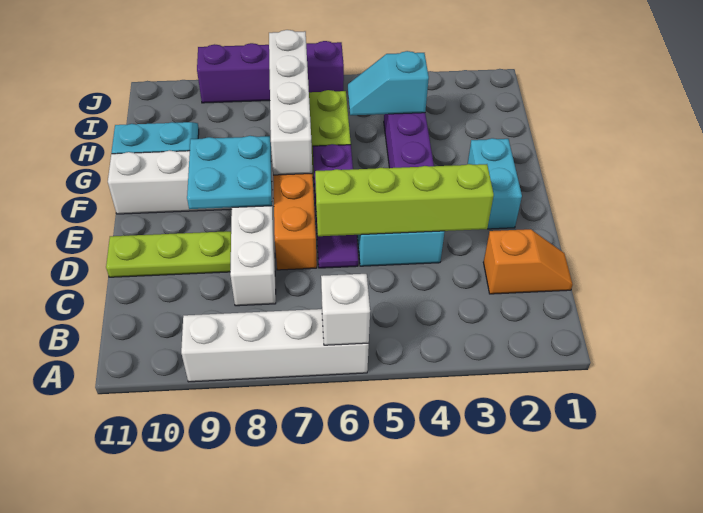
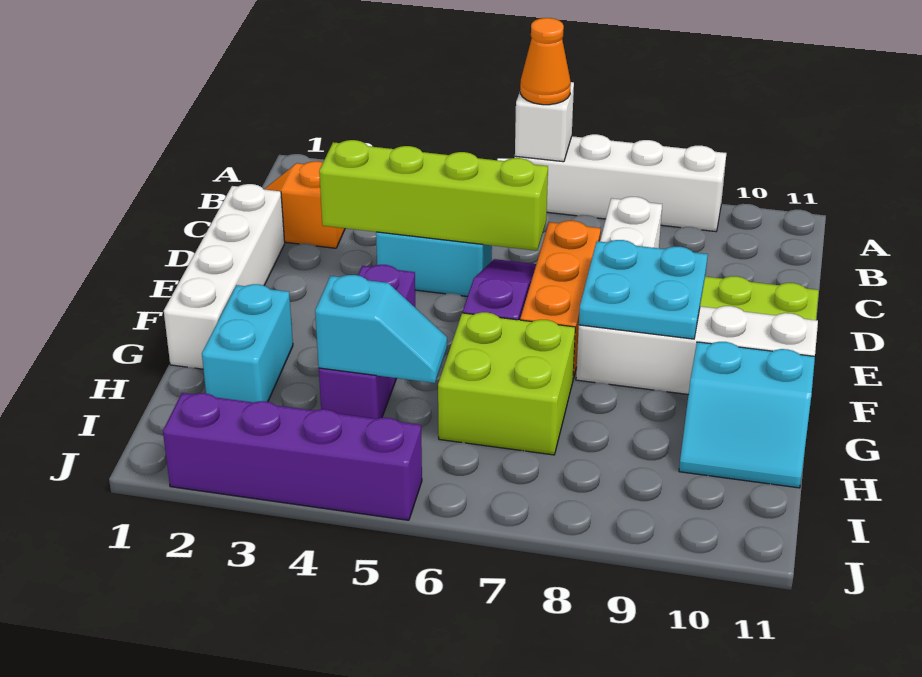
none -> orange cone A6 level 3
cyan brick E2:F2 level 1 -> cyan brick G2:H2 level 1
white brick F7:I7 level 2 -> white brick D1:G1 level 1
purple brick J6:J9 level 1 -> purple brick J2:J5 level 1

